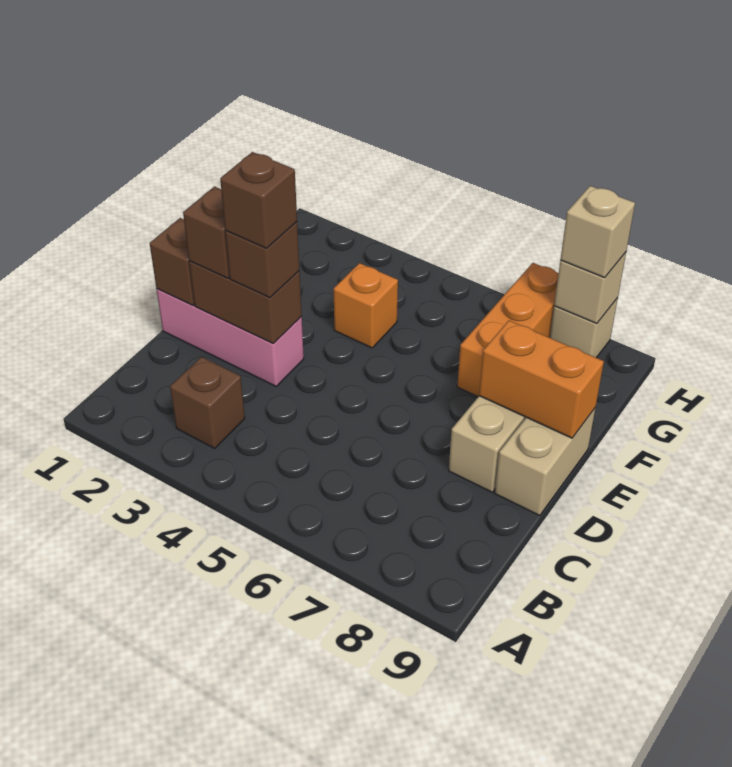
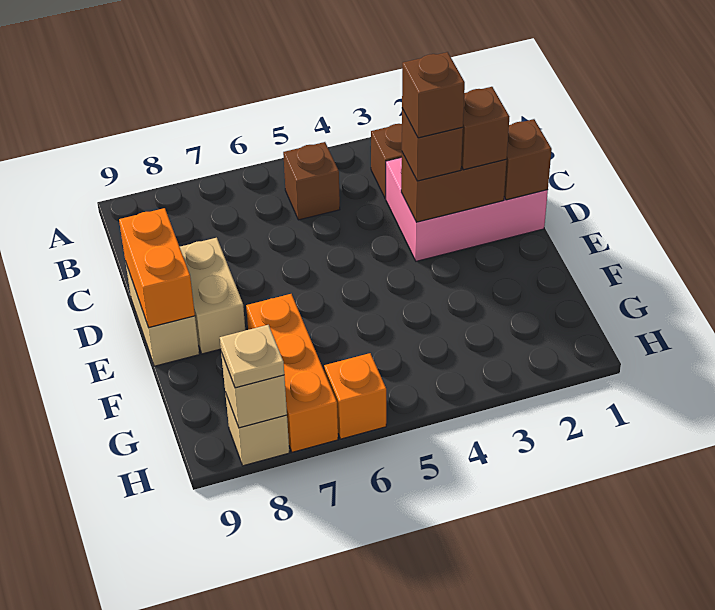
none -> brown brick B5 level 1
pink brick D1:D3 level 1 -> pink brick C1:D3 level 1
orange brick E8:E9 level 2 -> orange brick D9:E9 level 2
orange brick F4 level 1 -> orange brick H6 level 1
tan brick H8 level 3 -> tan plate H8 level 3

